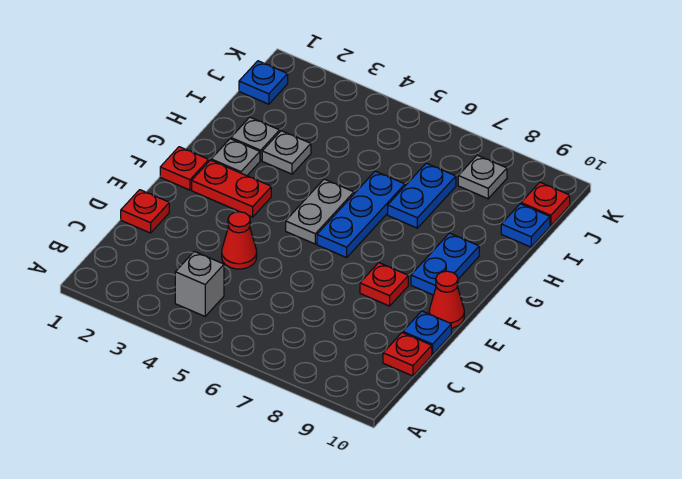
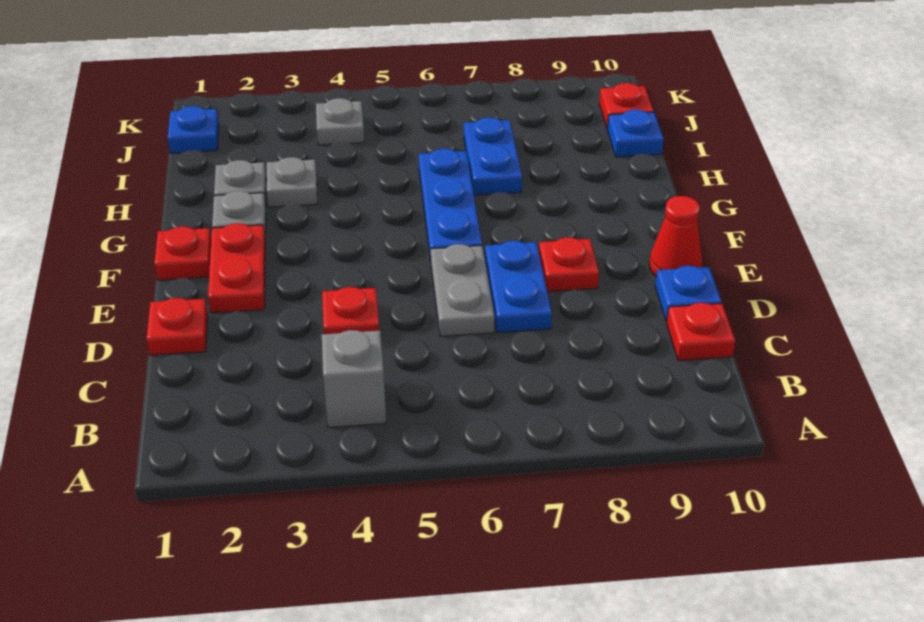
red cone D4 level 1 -> red plate D4 level 1
red plate F2:F3 level 1 -> red plate E2:F2 level 1
grey plate F5:G5 level 1 -> grey plate D6:E6 level 1
blue plate F9:G9 level 1 -> blue plate D7:E7 level 1
grey plate J8 level 1 -> grey plate J4 level 1

